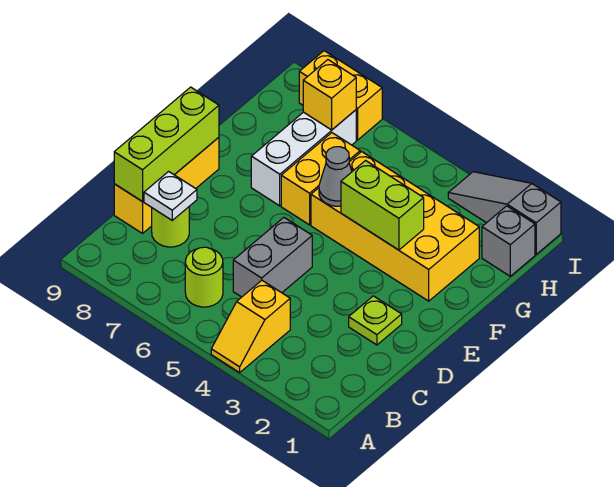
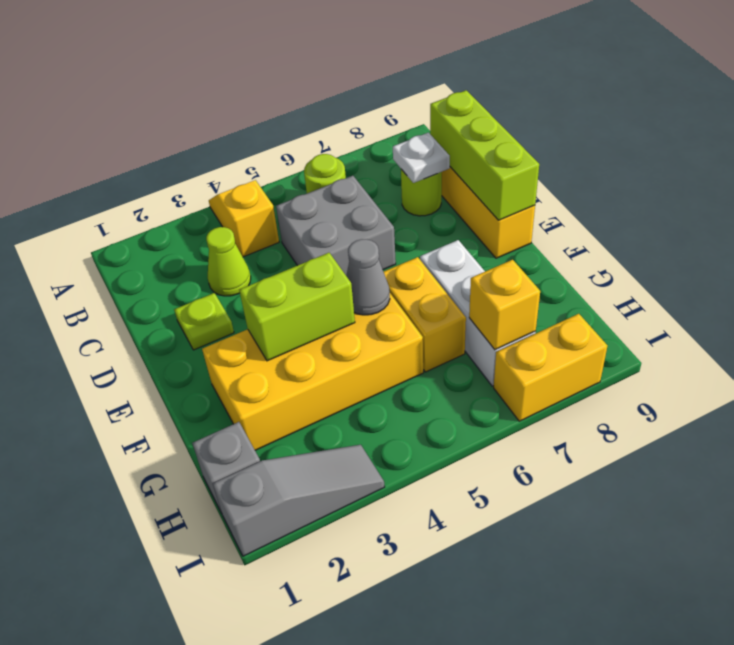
none -> lime cone C3 level 1
grey brick C5:D5 level 1 -> grey brick C5:D6 level 1

